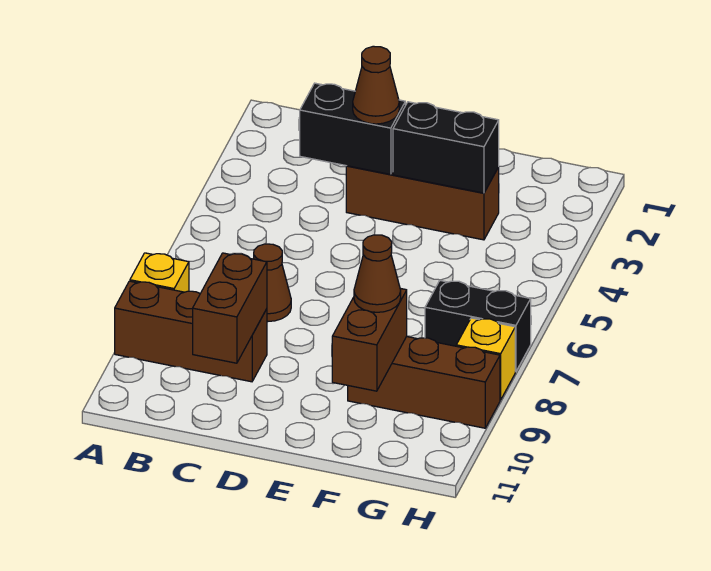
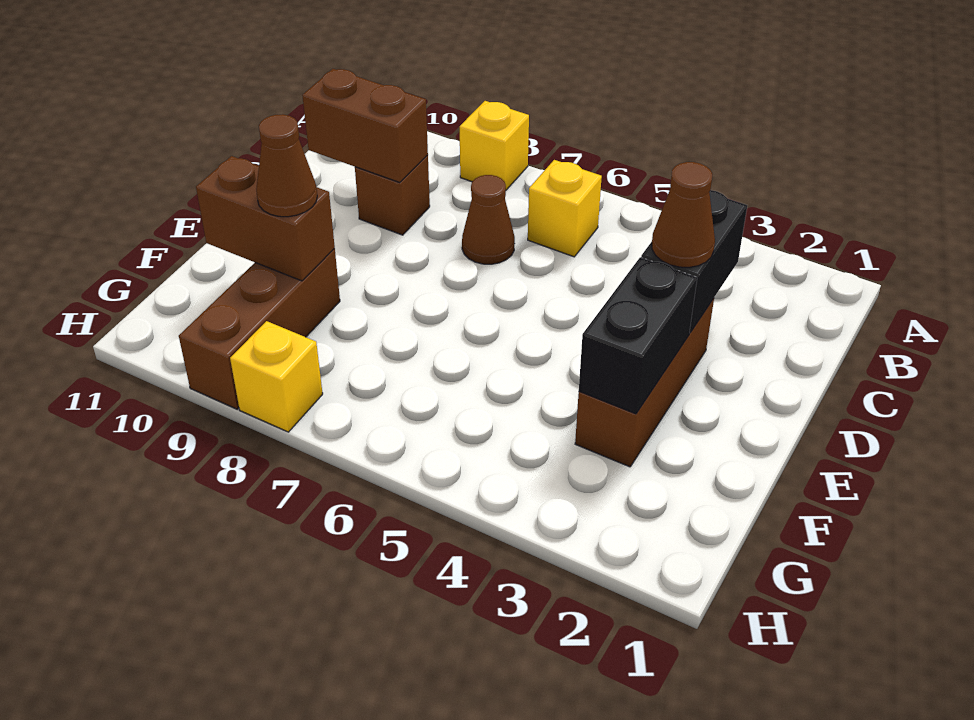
brown brick A9:C9 level 1 -> brown brick C9 level 1
none -> yellow brick B6 level 1
black brick G7:H7 level 1 -> none

